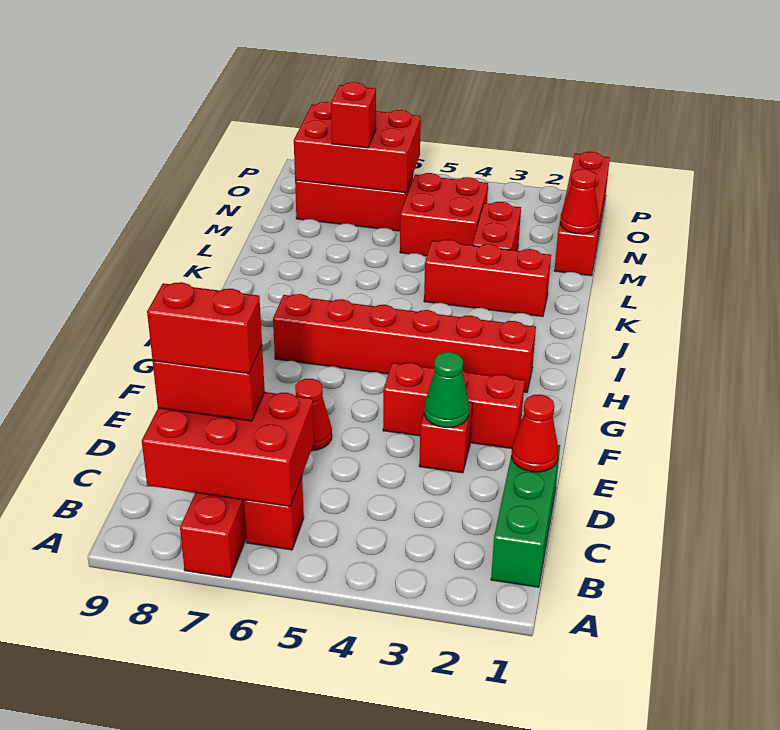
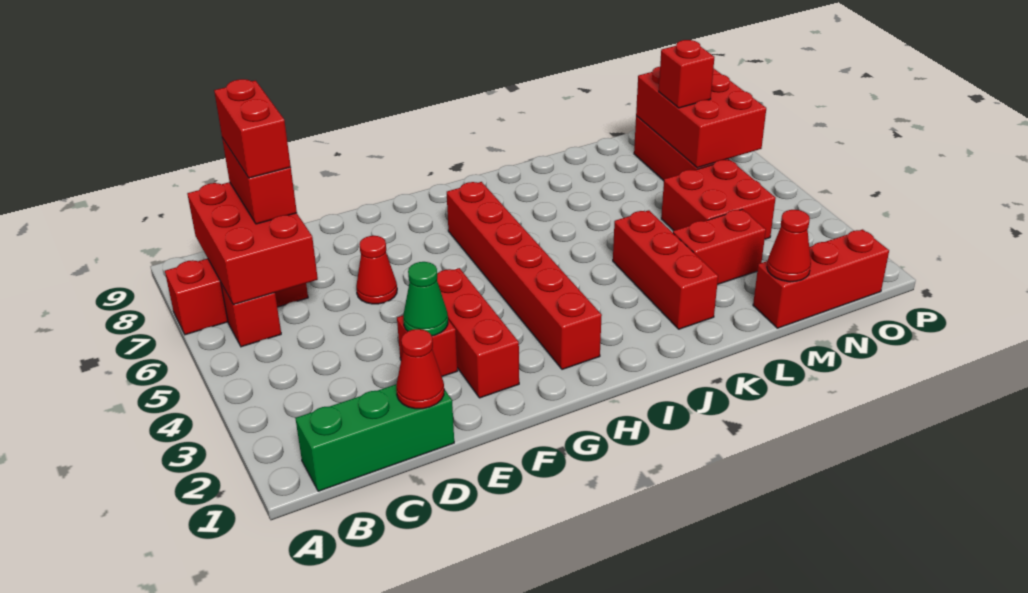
red brick M1:P1 level 1 -> red brick M1:O1 level 1

